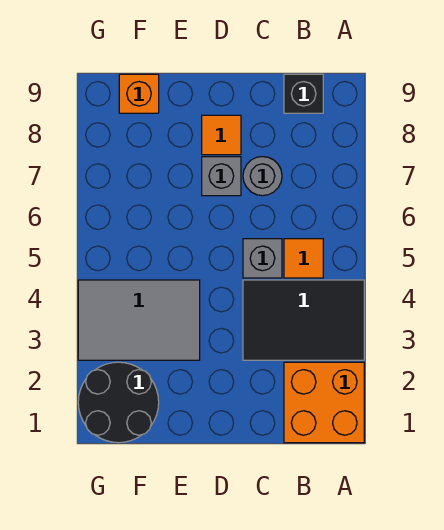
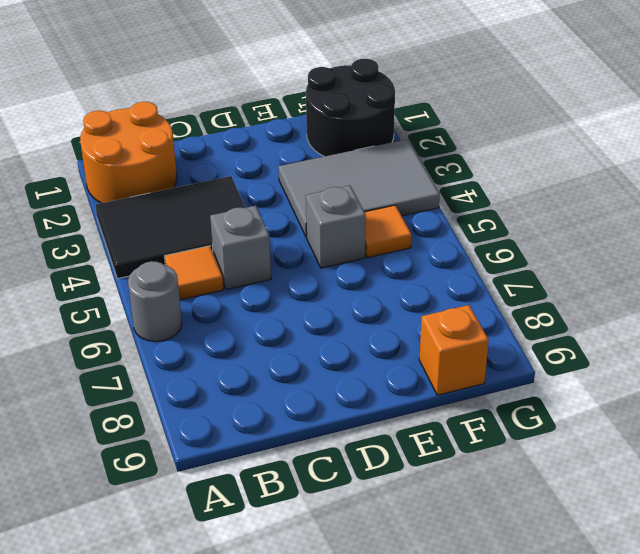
orange brick A1:B2 level 1 -> orange round brick A1:B2 level 1
black brick B9 level 1 -> none
grey round brick C7 level 1 -> grey round brick A6 level 1
grey brick D7 level 1 -> grey brick E5 level 1
orange tile D8 level 1 -> orange tile F5 level 1

